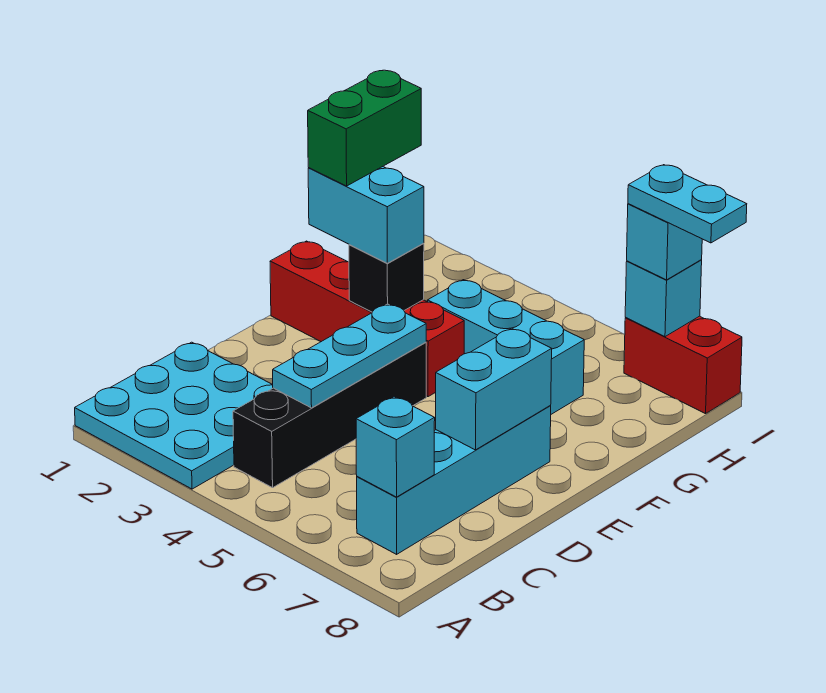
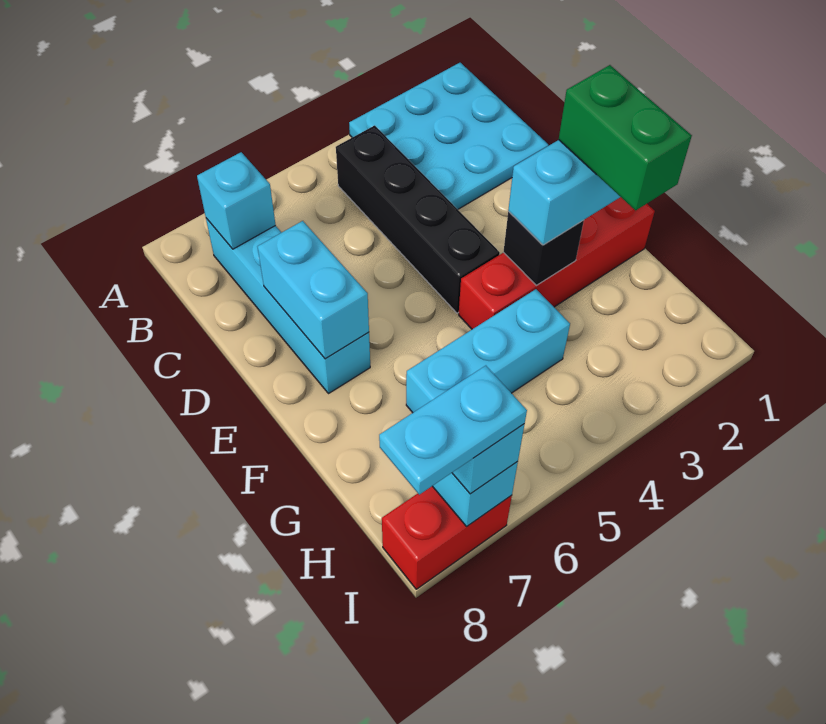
cyan plate C4:E4 level 2 -> none

